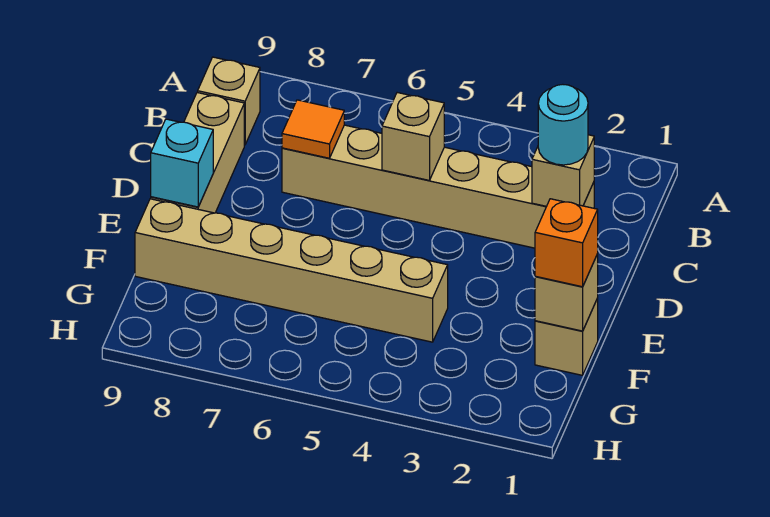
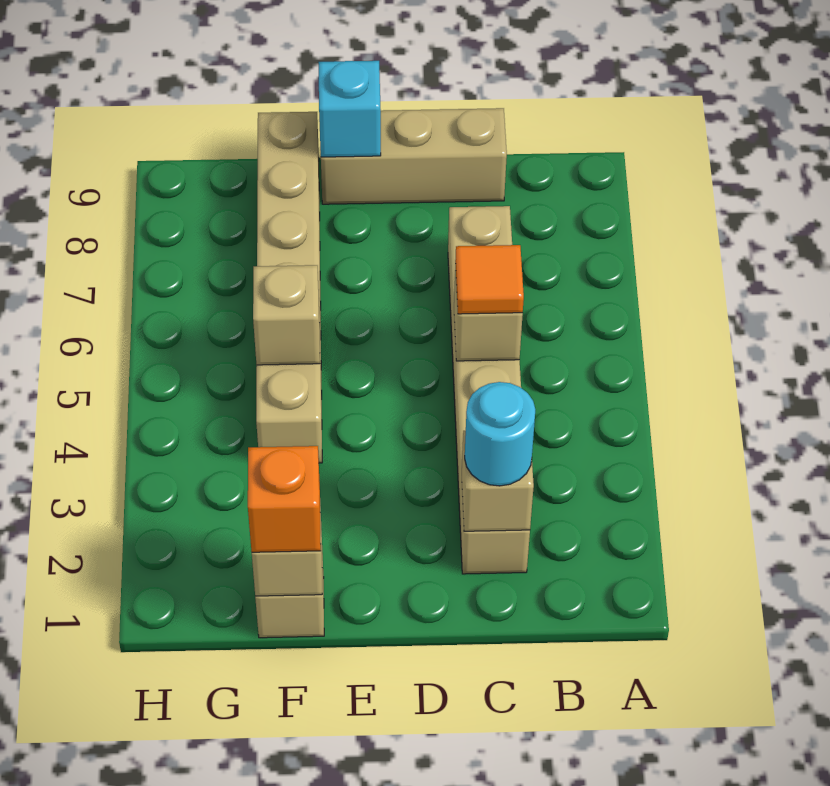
tan brick B9 level 1 -> tan brick F5 level 2
orange tile C7 level 2 -> orange tile C5 level 3

